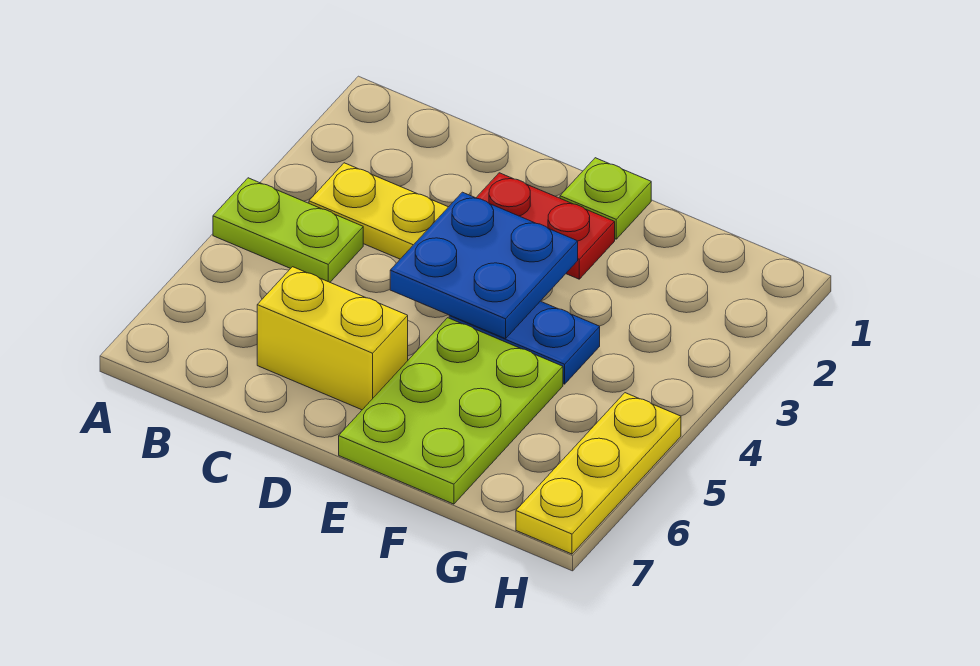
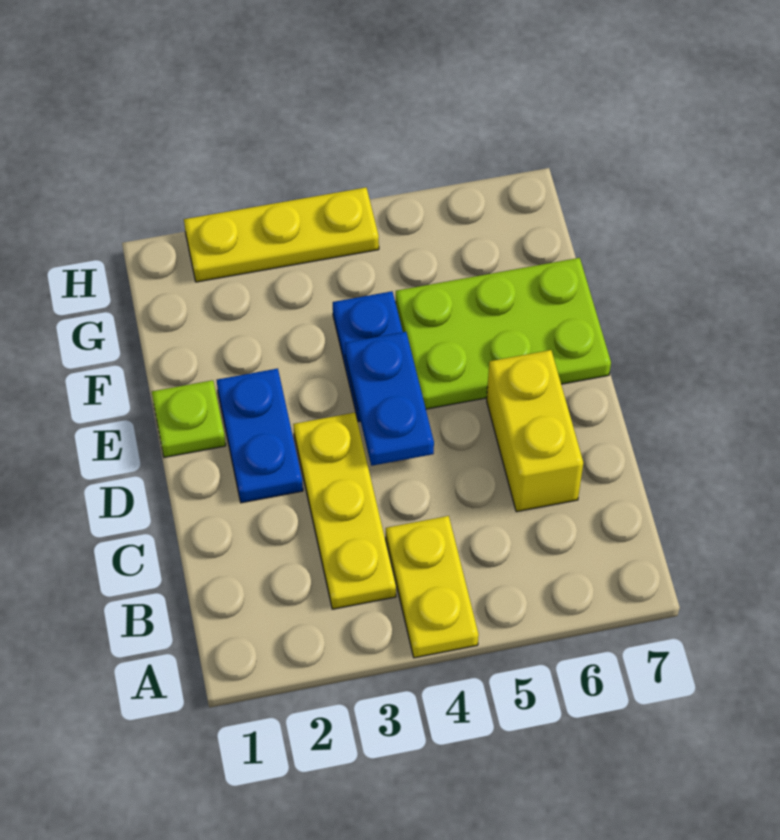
lime plate A4:B4 level 1 -> yellow plate A4:B4 level 1
red plate D2:E2 level 1 -> blue plate D2:E2 level 1
blue plate D3:E4 level 2 -> blue plate D4:E4 level 2
yellow plate H5:H7 level 1 -> yellow plate H2:H4 level 1

